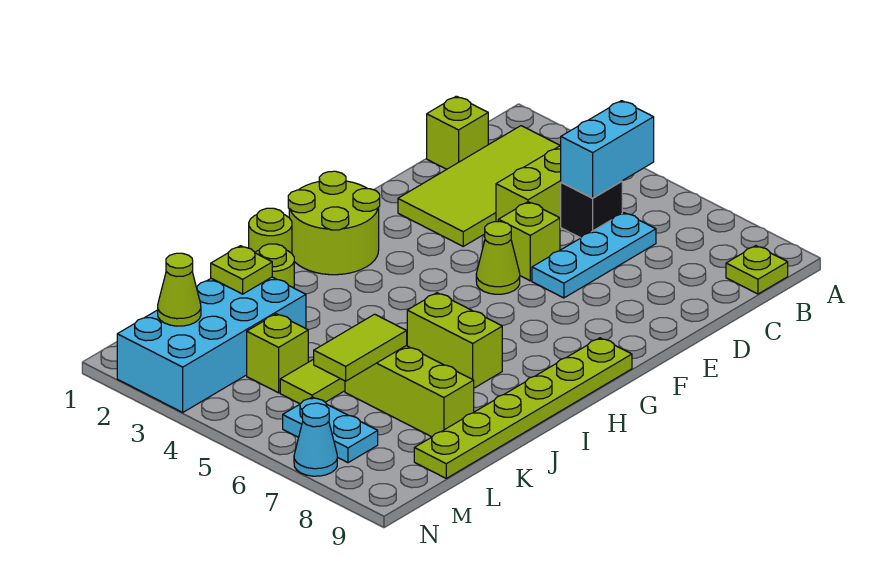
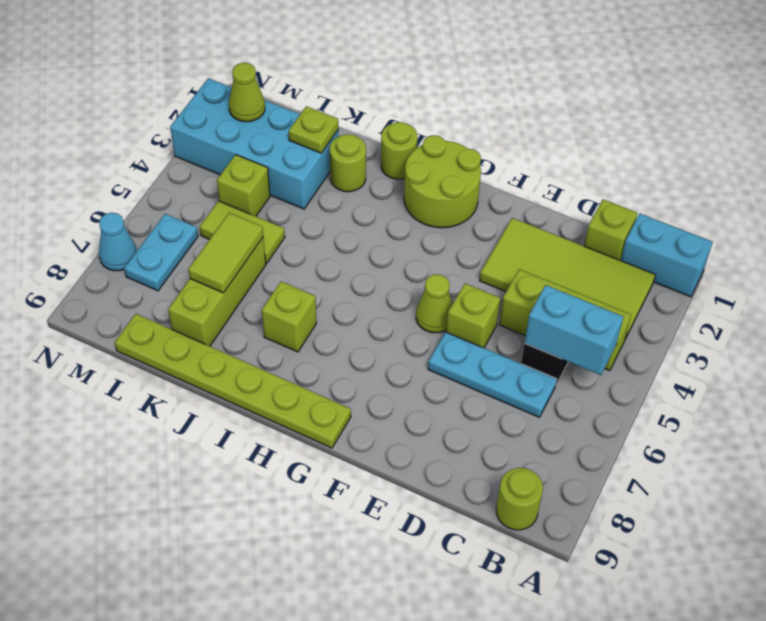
none -> cyan brick A1:B1 level 1
lime plate B9 level 1 -> lime round brick B9 level 1
lime brick I6:I7 level 1 -> lime brick I7 level 1
lime tile K6:L6 level 2 -> lime tile K6:K7 level 2

